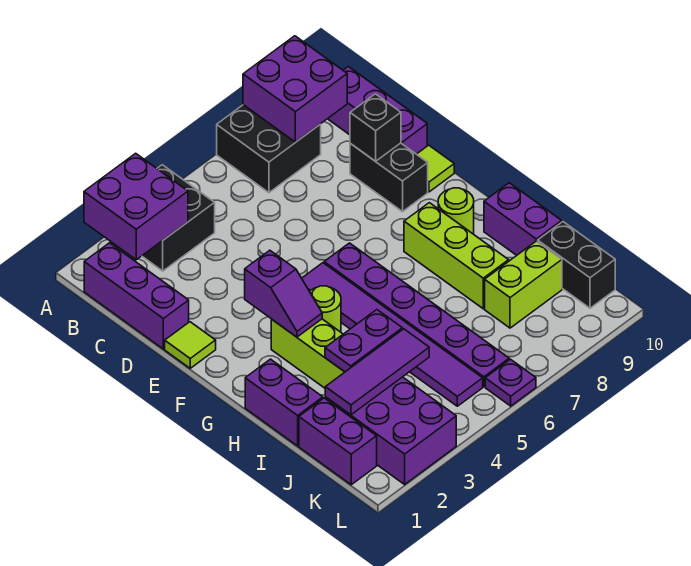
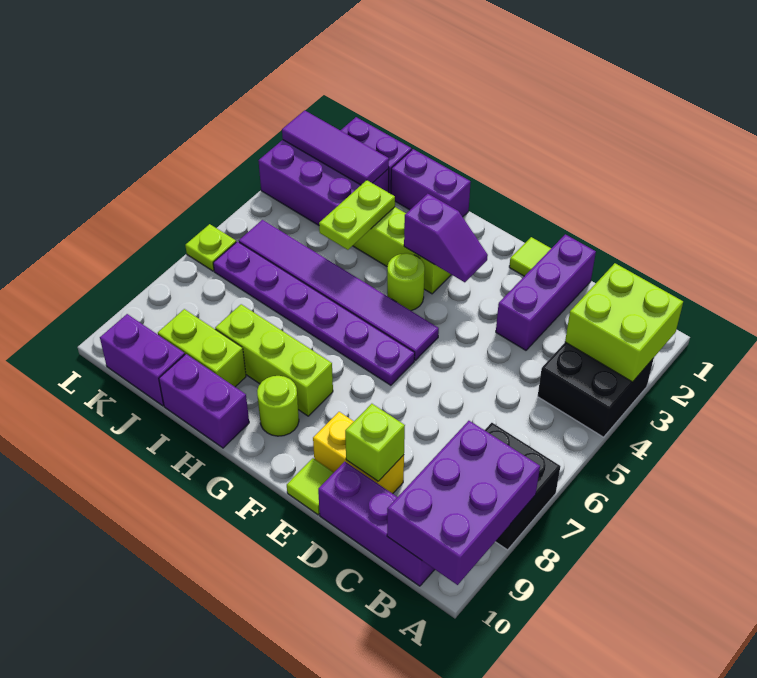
purple brick A2:B3 level 2 -> lime brick A2:B3 level 2
purple brick A8:B9 level 2 -> purple brick A8:B10 level 2
purple brick B1:D1 level 1 -> purple brick D1:D3 level 1
black brick D9:E9 level 1 -> yellow brick D9:E9 level 1
black brick D9 level 2 -> lime brick D9 level 2
purple slope F3:G3 level 2 top F -> purple slope F3:G3 level 2 top G
purple plate I3:I4 level 2 -> lime plate I3:I4 level 2
purple tile J2:J4 level 2 -> purple tile J2:L2 level 2
lime brick J8:J9 level 1 -> lime brick I9:J9 level 1
black brick J10:K10 level 1 -> purple brick J10:K10 level 1
purple plate L6 level 1 -> lime plate L6 level 1

